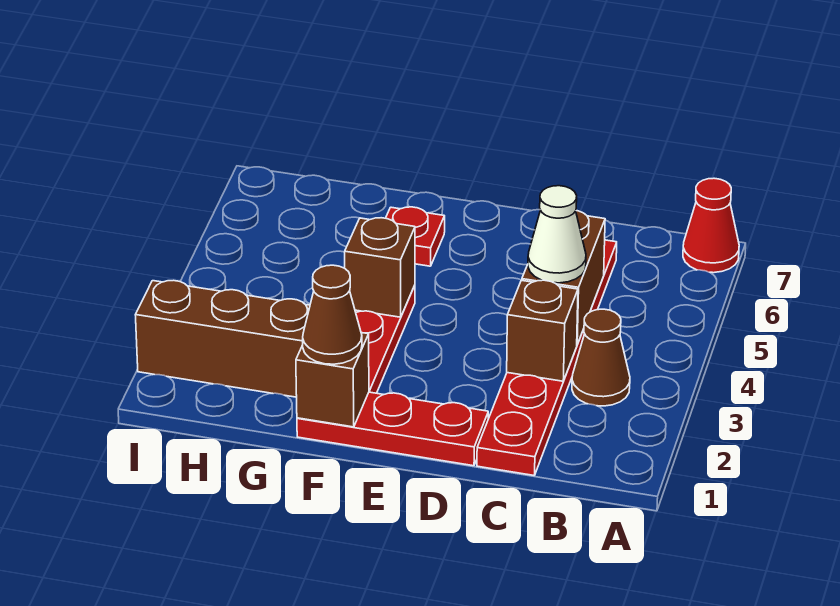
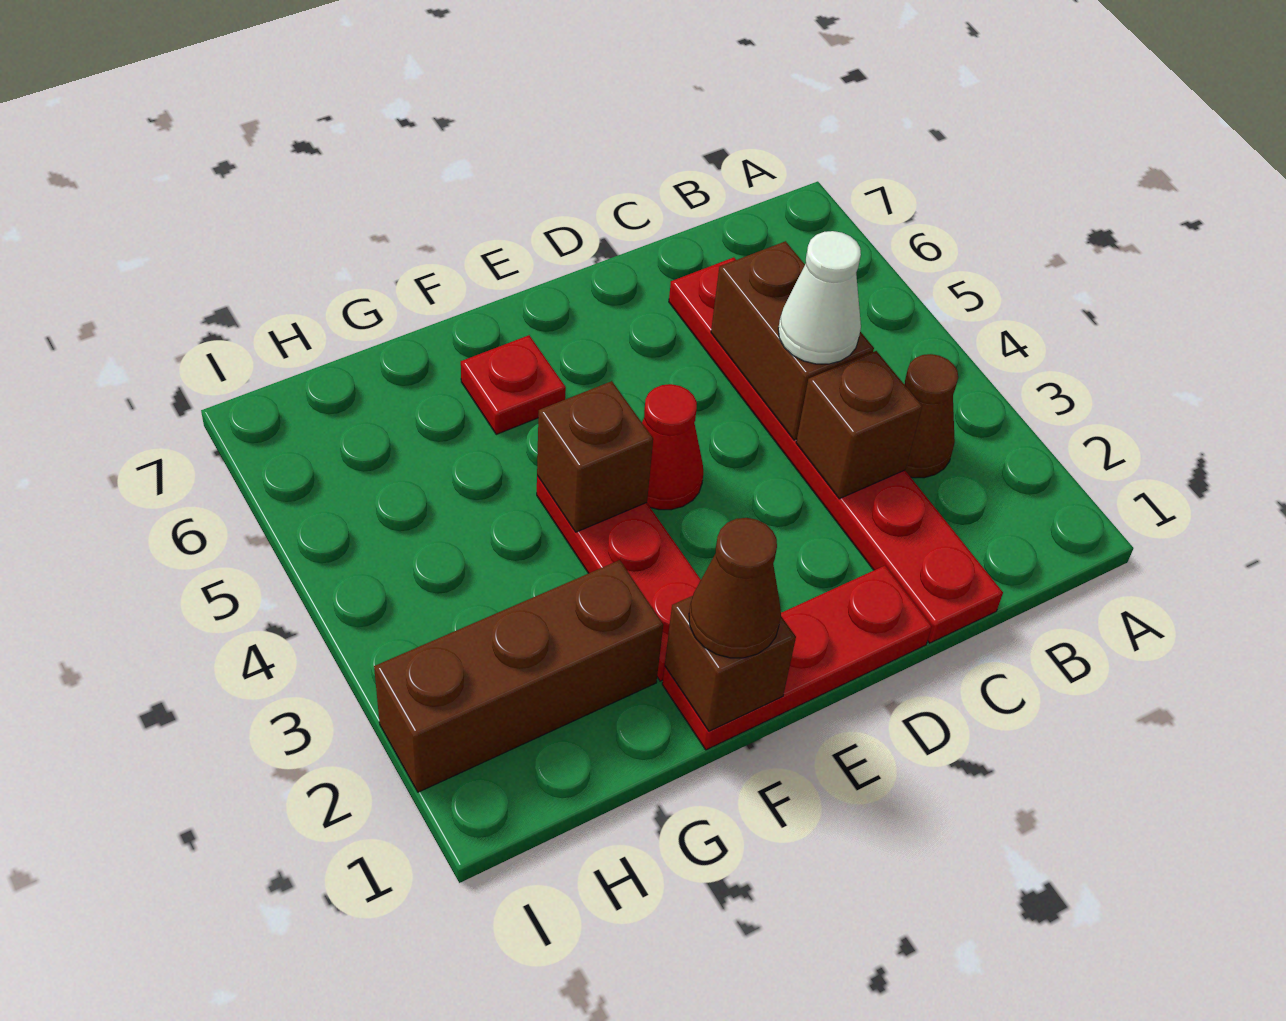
red cone A7 level 1 -> red cone E4 level 1

